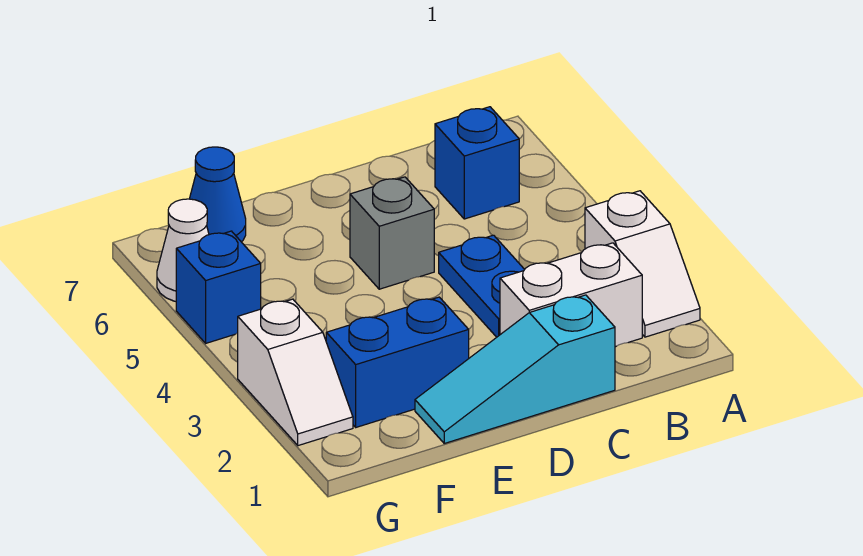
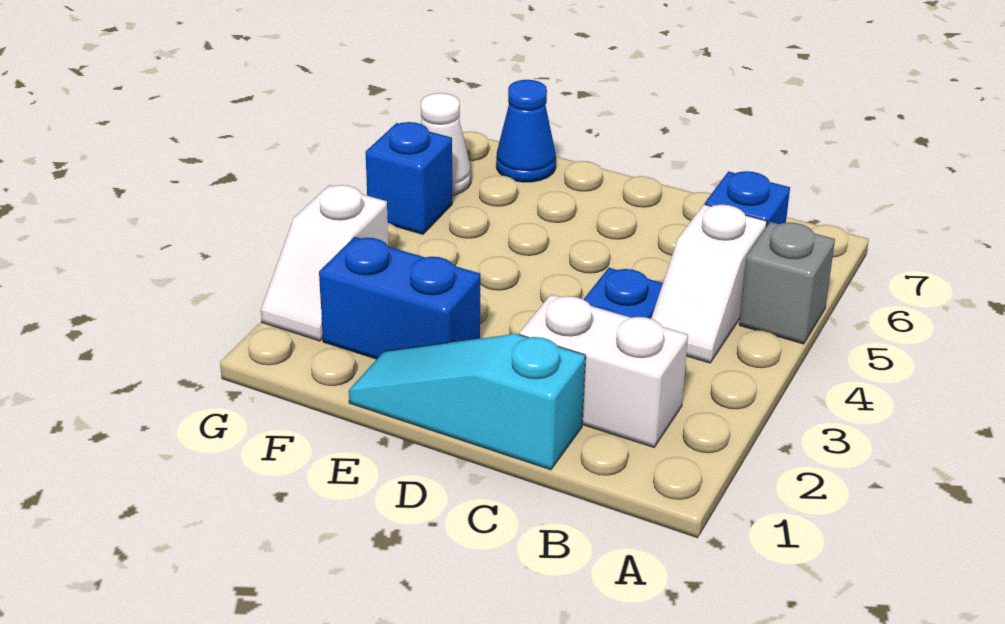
white slope A2:A3 level 1 top 3 -> white slope B4:B5 level 1 top 5
grey brick D5 level 1 -> grey brick A5 level 1

